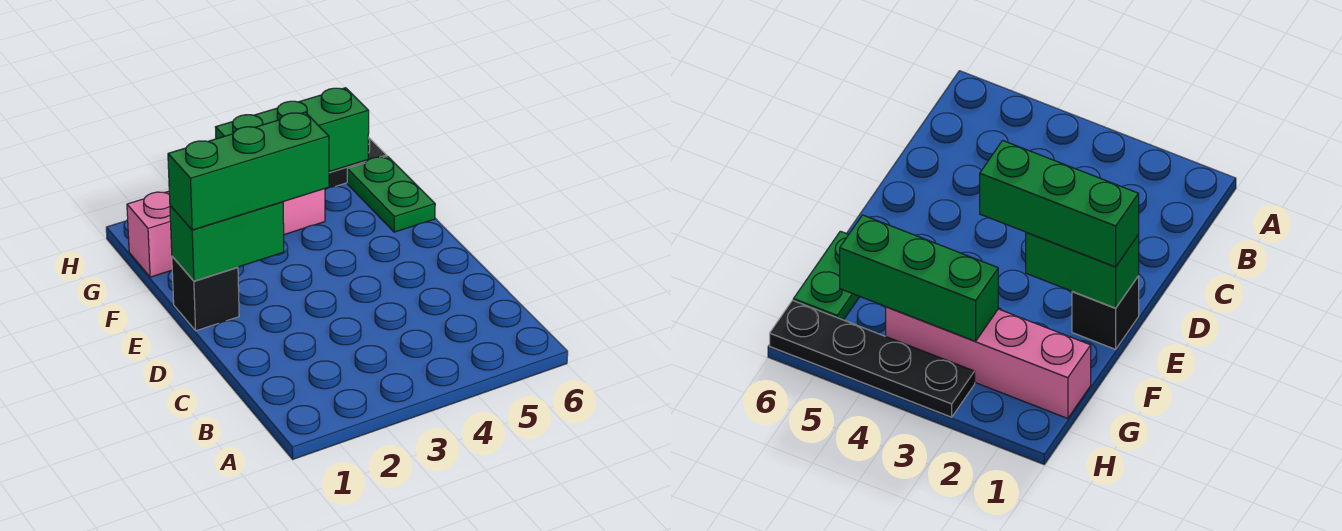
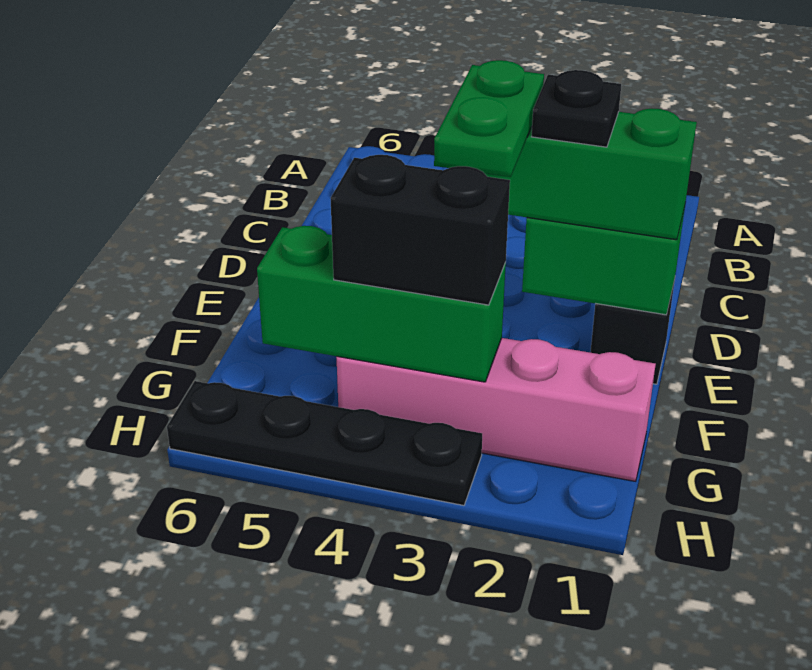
none -> black plate E2 level 4
green plate F6:G6 level 1 -> green plate E3:F3 level 4
none -> black brick G3:G4 level 3

